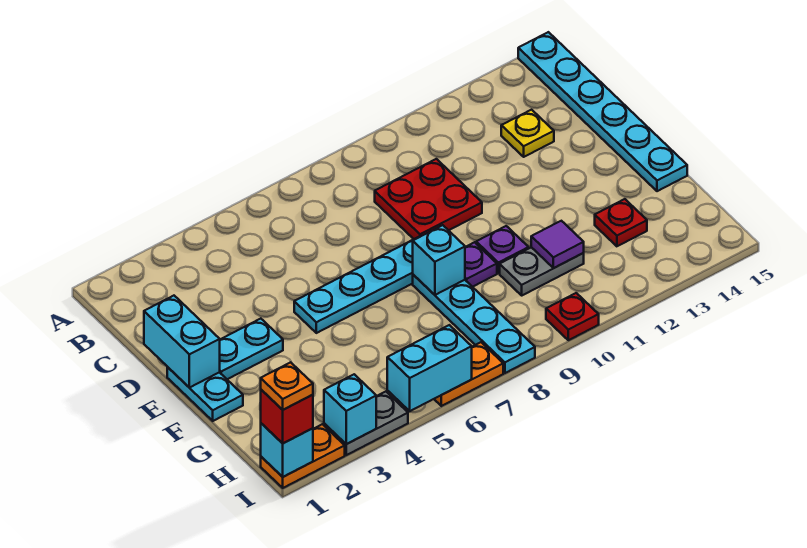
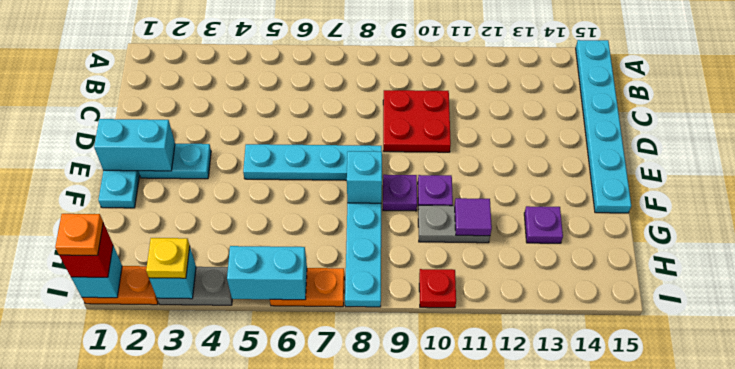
yellow plate C13 level 1 -> yellow plate I3 level 3
cyan brick D1:E1 level 2 -> cyan brick E1:E2 level 2
red plate G13 level 1 -> purple plate G13 level 1

